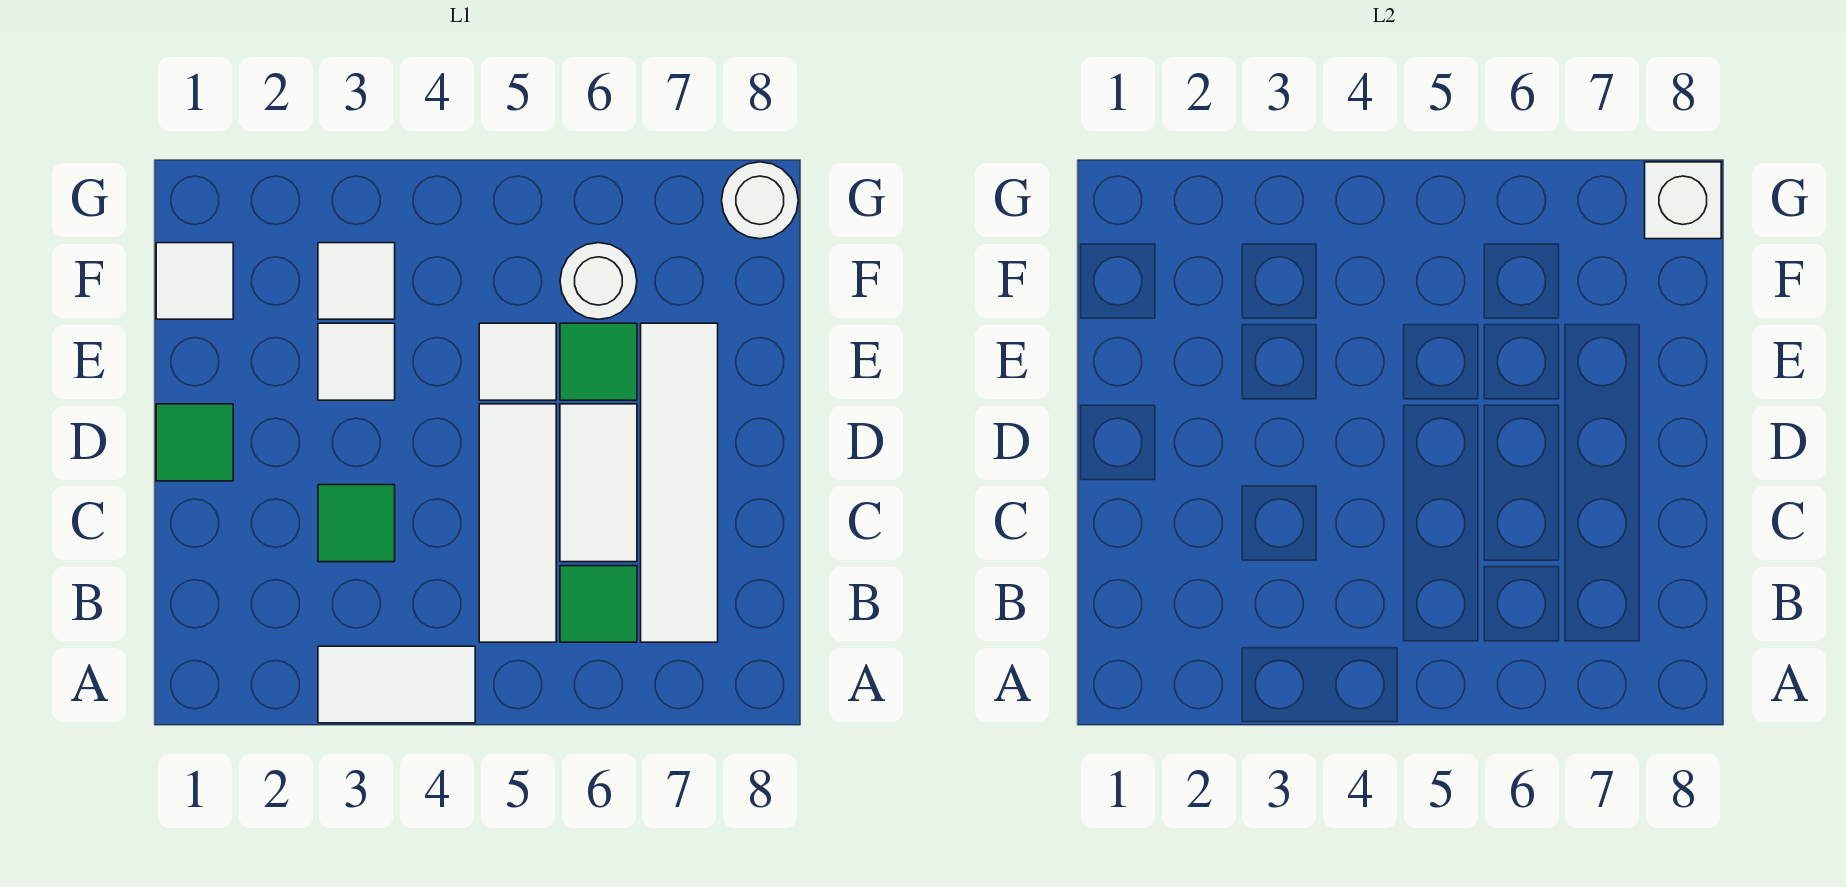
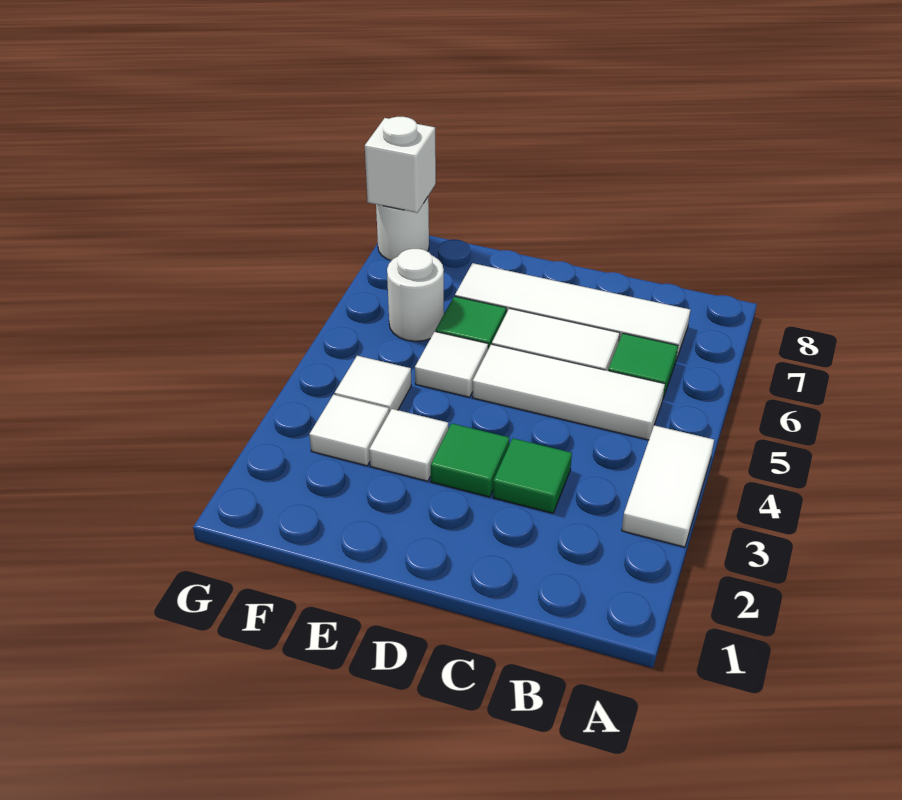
green tile D1 level 1 -> green tile D3 level 1
white tile F1 level 1 -> white tile F4 level 1

